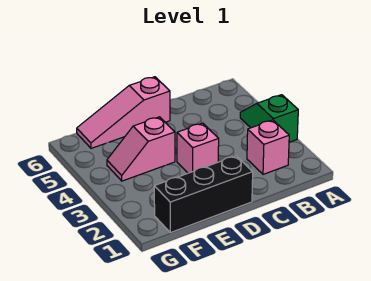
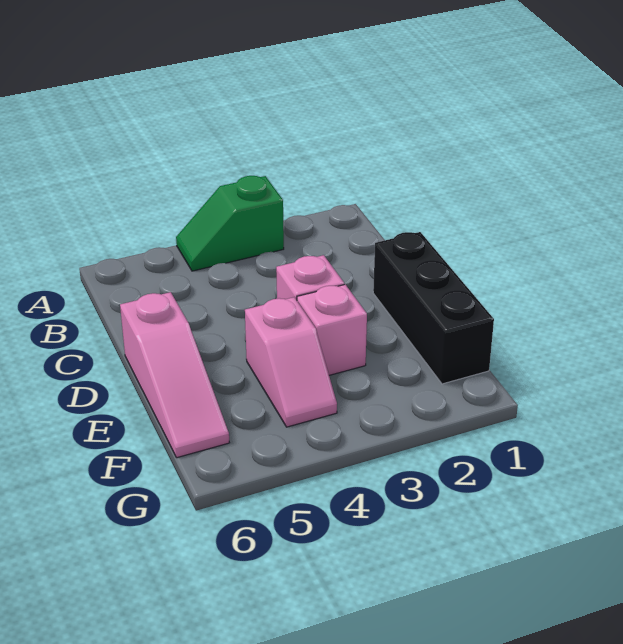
pink brick B2 level 1 -> pink brick E3 level 1

